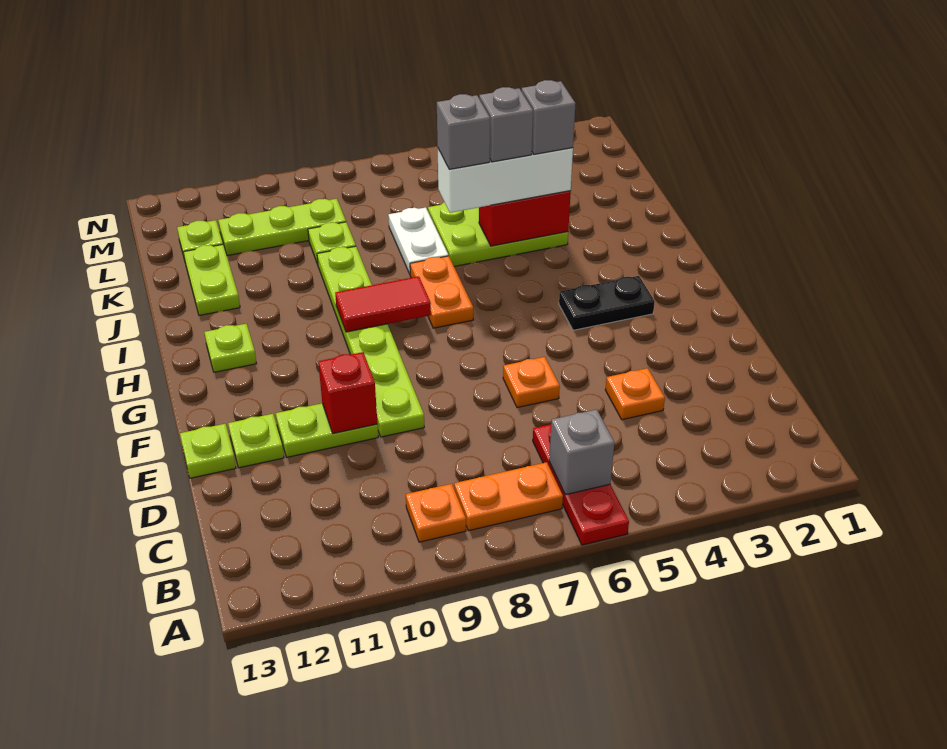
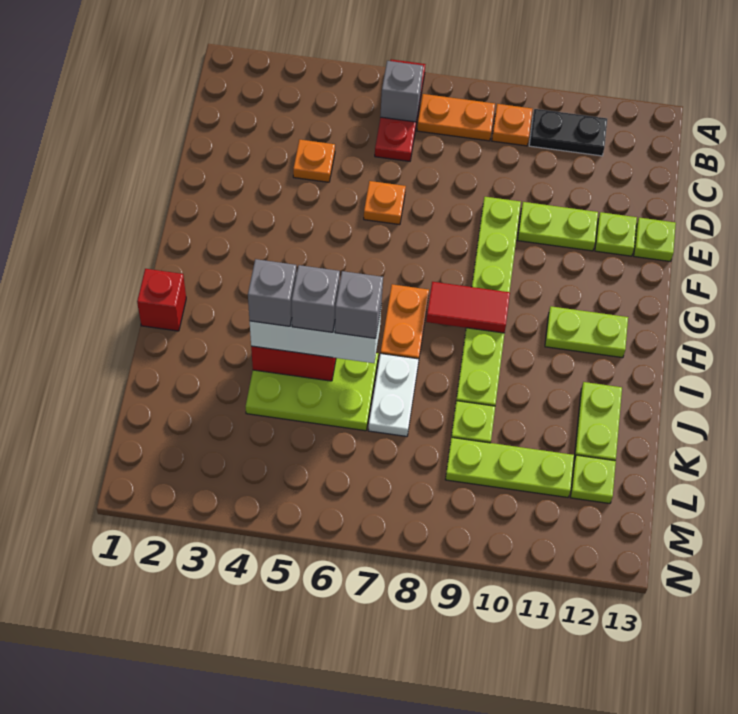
red brick E10 level 2 -> red brick I1 level 1
black plate G3:G4 level 1 -> black plate B10:B11 level 1
lime plate H12 level 1 -> lime plate H11:H12 level 1

